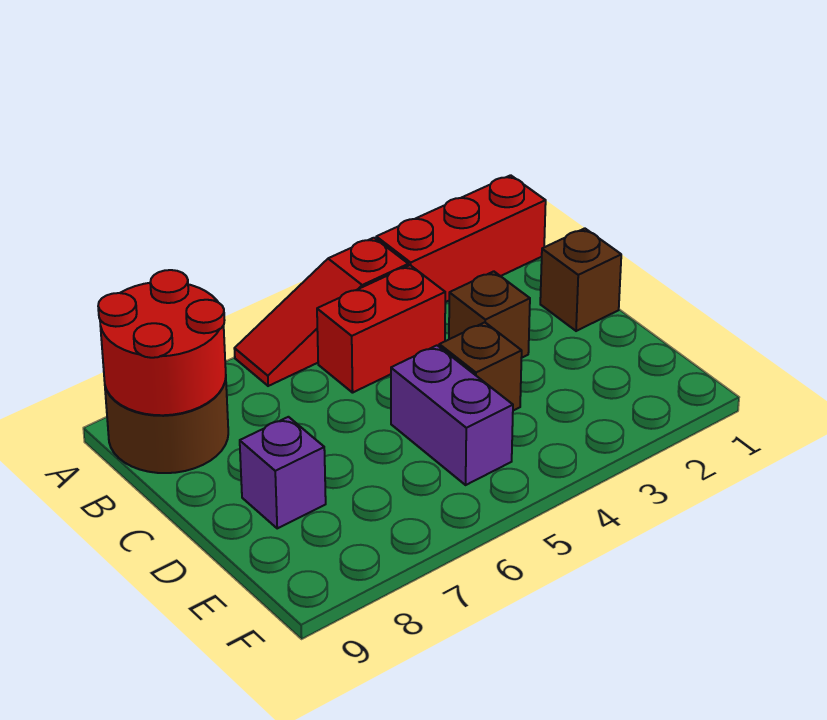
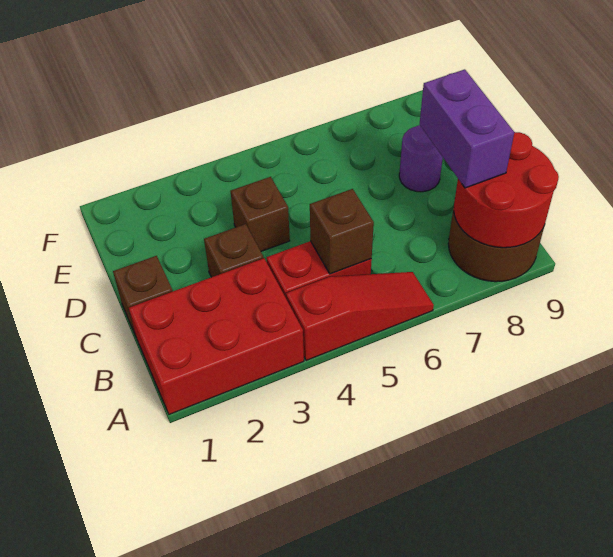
red brick A1:A3 level 1 -> red brick A1:B3 level 1
none -> brown brick B5 level 2
purple brick D5:E5 level 1 -> purple brick B8:C8 level 3
purple brick D8 level 1 -> purple round brick D8 level 1

